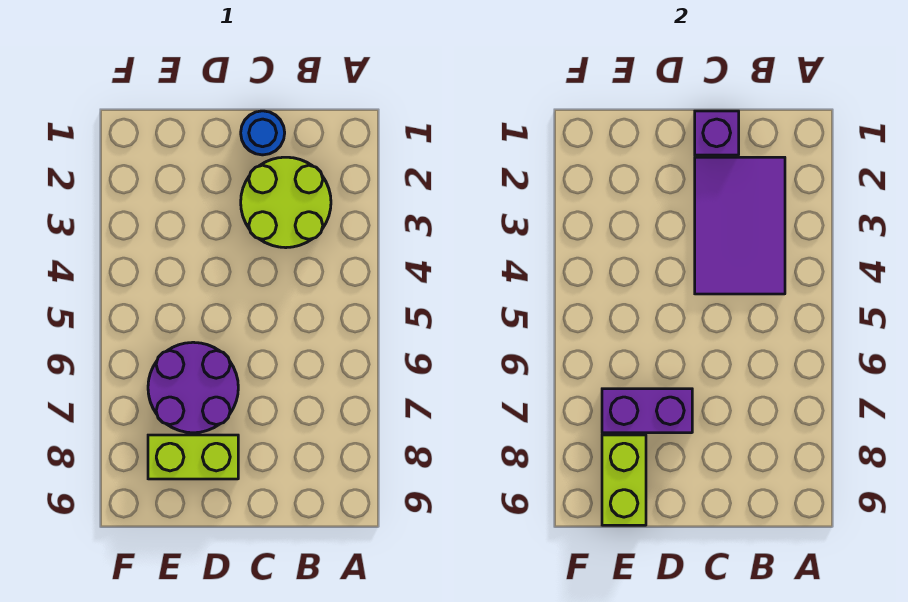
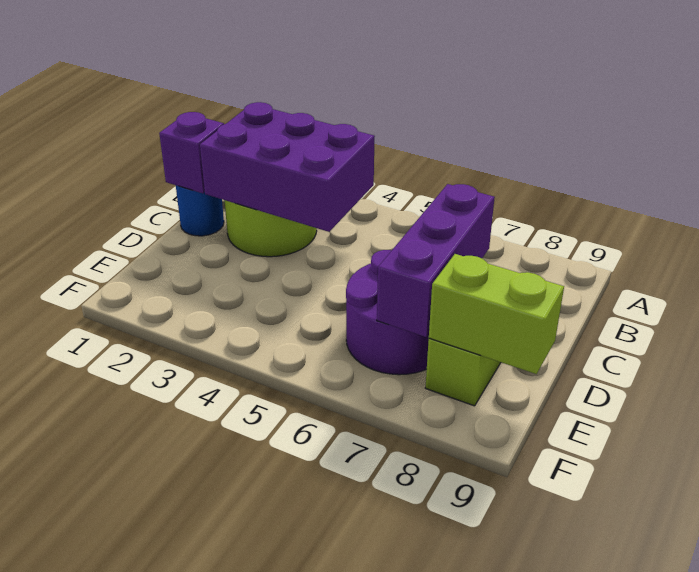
purple tile B2:C4 level 2 -> purple brick B2:C4 level 2
purple brick D7:E7 level 2 -> purple brick C7:E7 level 2

